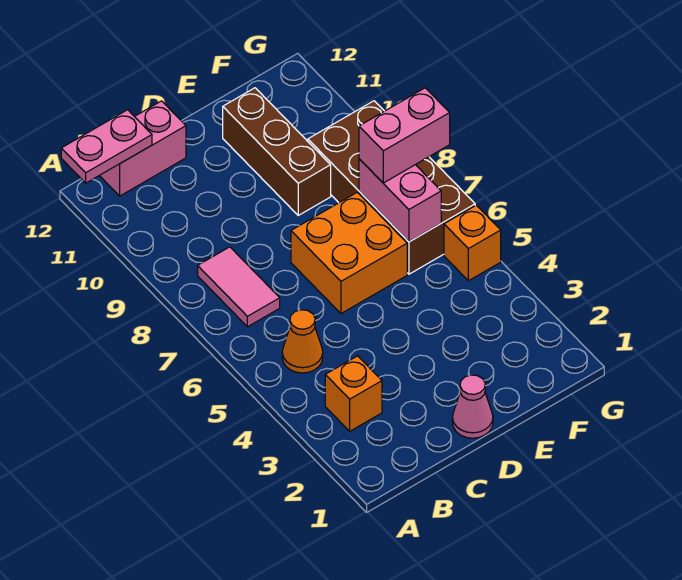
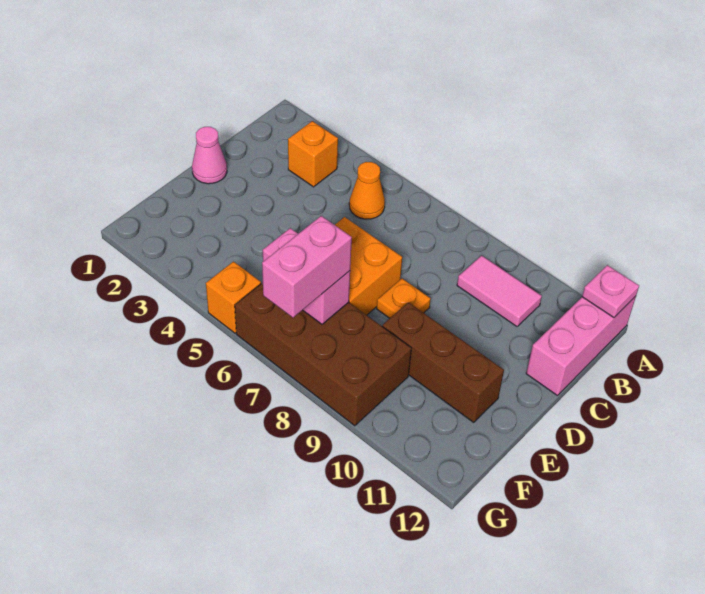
pink plate A12:B12 level 2 -> pink plate A12 level 2
pink tile B7:B8 level 1 -> pink tile B9:B10 level 1
pink brick B12:C12 level 1 -> pink brick A12:C12 level 1
none -> orange plate D8 level 1

